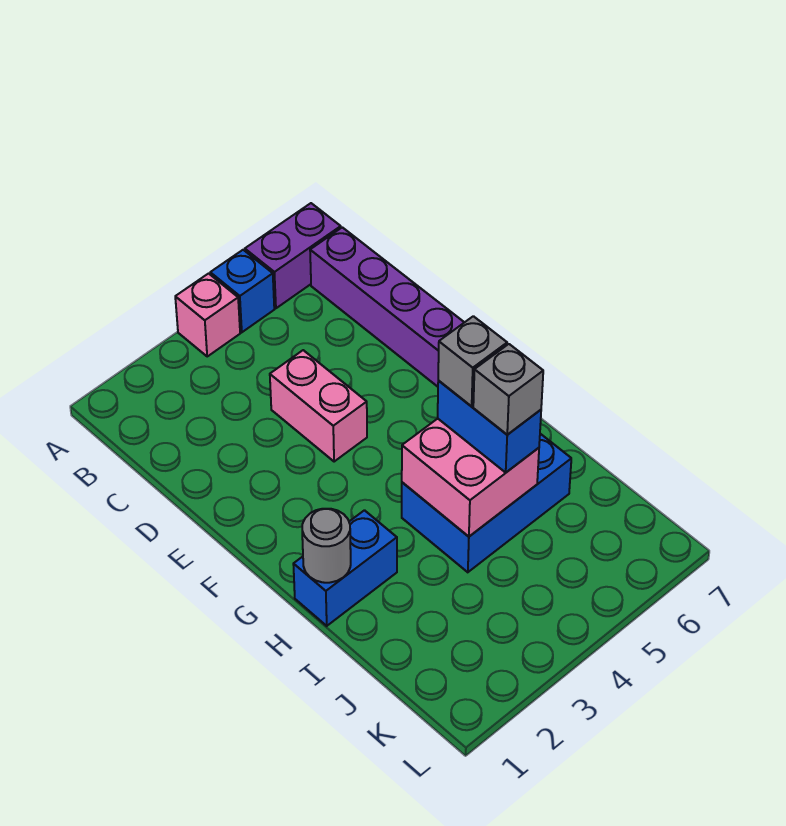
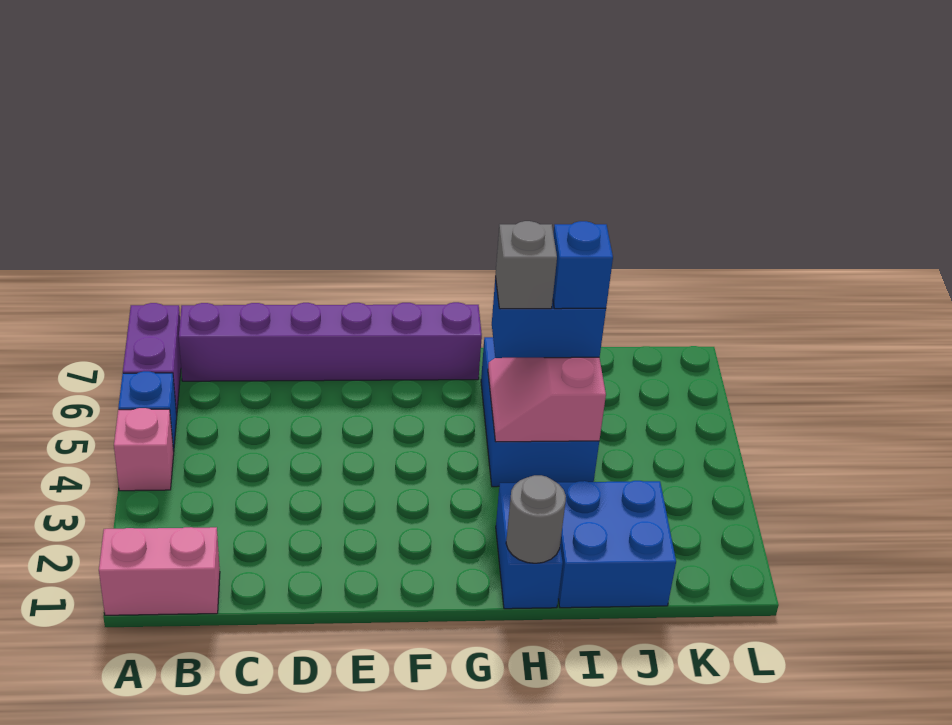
pink brick D4:E4 level 1 -> pink brick A1:B1 level 1
pink brick H4:I5 level 2 -> pink slope H4:I5 level 2 top I
none -> blue brick I1:J2 level 1
grey brick I5 level 4 -> blue brick I5 level 4

